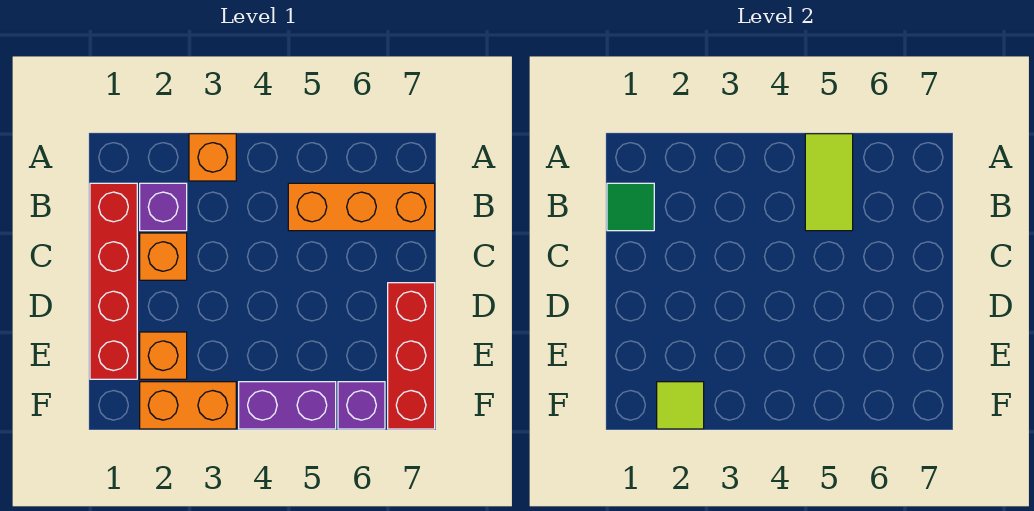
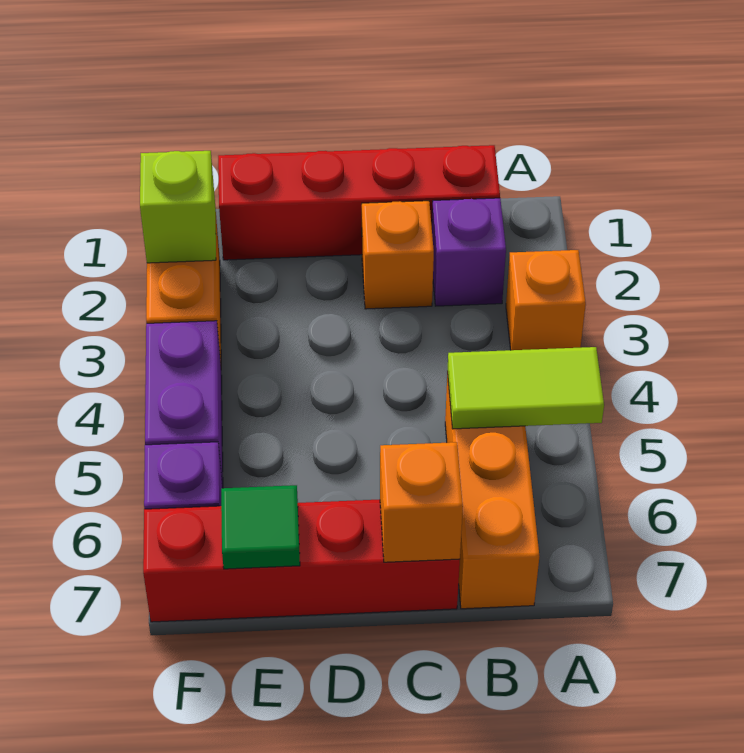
green tile B1 level 2 -> green tile E7 level 2
red brick D7:F7 level 1 -> red brick C7:F7 level 1
orange brick E2 level 1 -> orange brick C7 level 2
lime tile F2 level 2 -> lime brick F2 level 2

